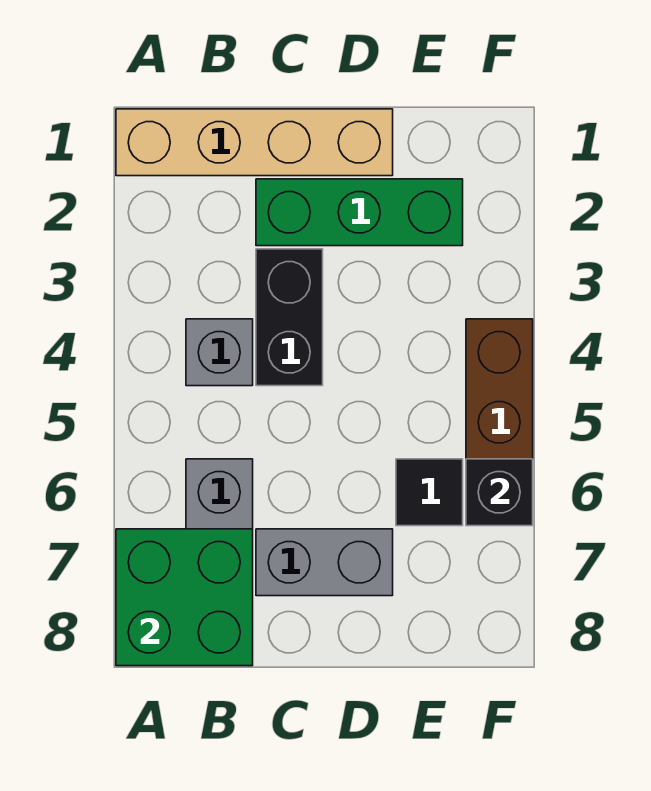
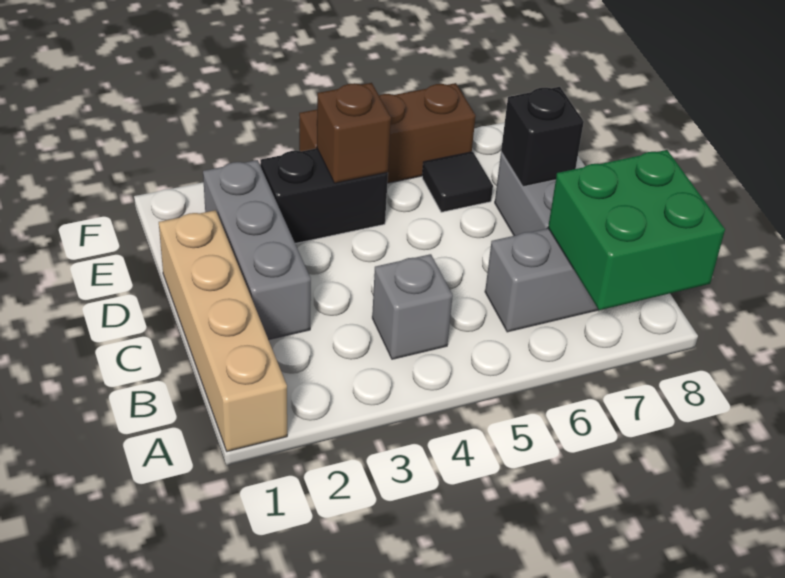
green brick C2:E2 level 1 -> grey brick C2:E2 level 1
black brick C3:C4 level 1 -> black brick E3:E4 level 1
none -> brown brick E4 level 2
black brick F6 level 2 -> black brick D7 level 2

